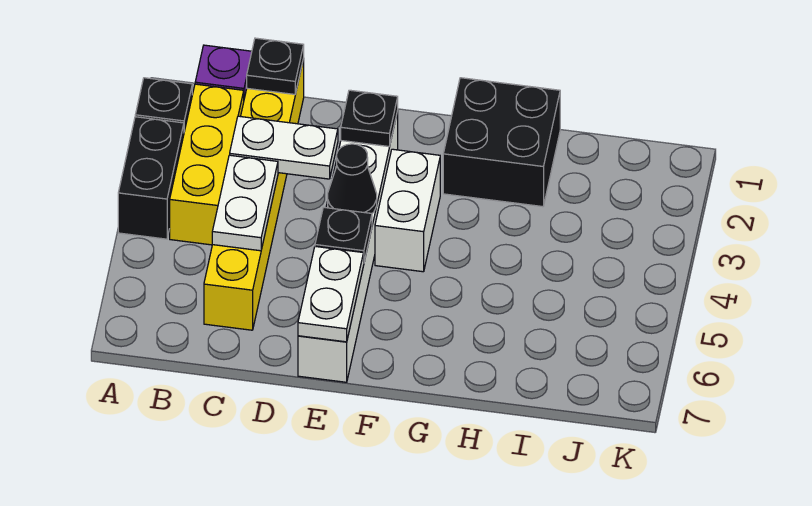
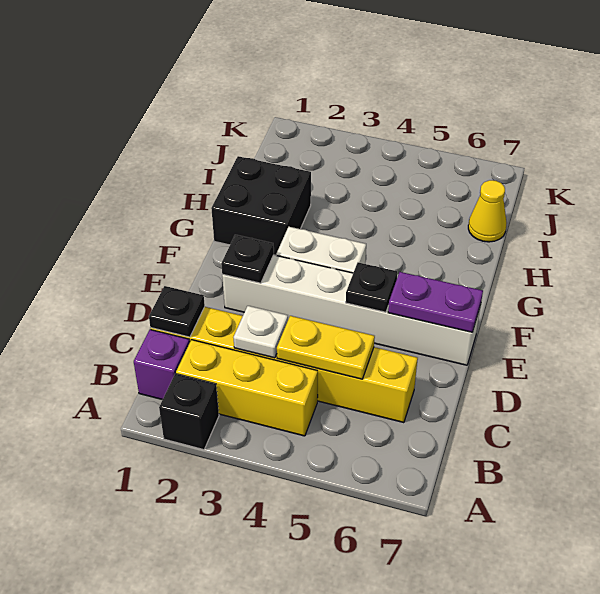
black brick A3:A4 level 1 -> none
white plate C3:D3 level 2 -> white plate C3 level 2
white plate C4:C5 level 2 -> yellow plate C4:C5 level 2
black cone E4 level 2 -> none
white plate E6:E7 level 2 -> purple plate E6:E7 level 2
none -> yellow cone I7 level 1

